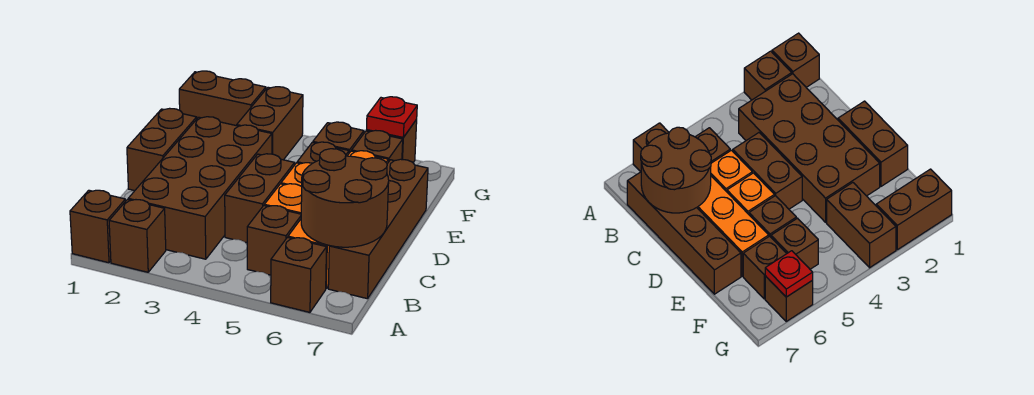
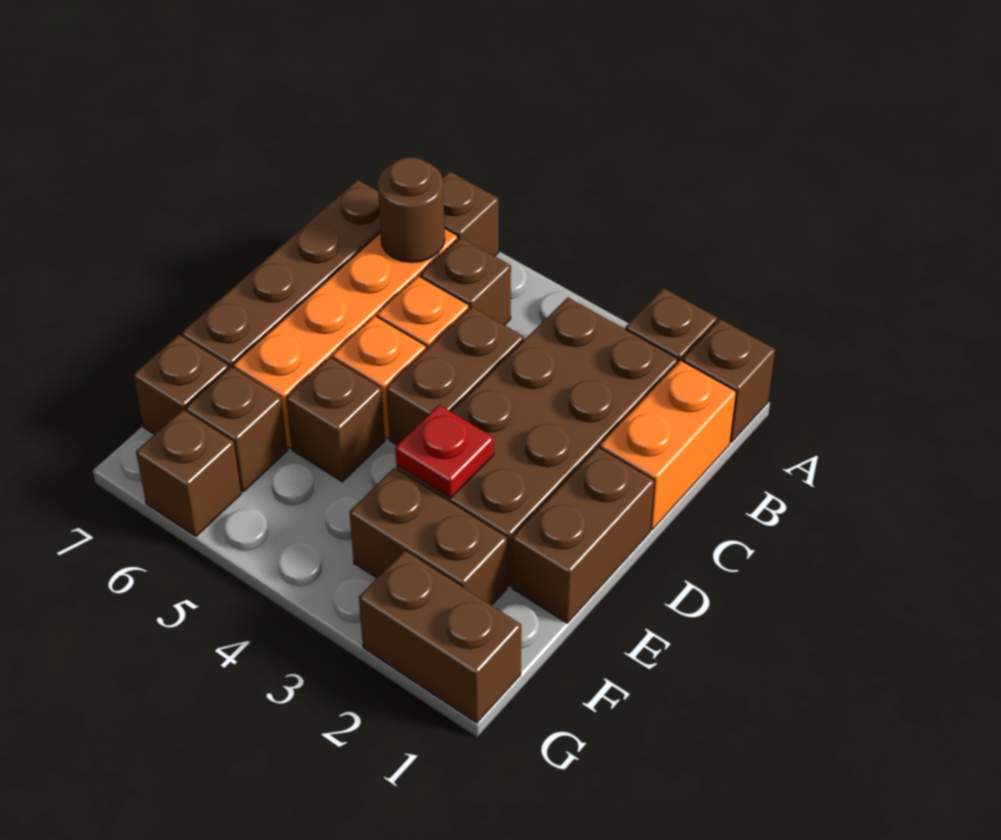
none -> orange brick B1:C1 level 1
brown round brick B6:C7 level 2 -> brown round brick B6 level 2
brown brick F3:G3 level 1 -> brown brick F2:F3 level 1
brown brick F5 level 1 -> brown brick F7 level 1
red plate G6 level 2 -> red plate E3 level 2

